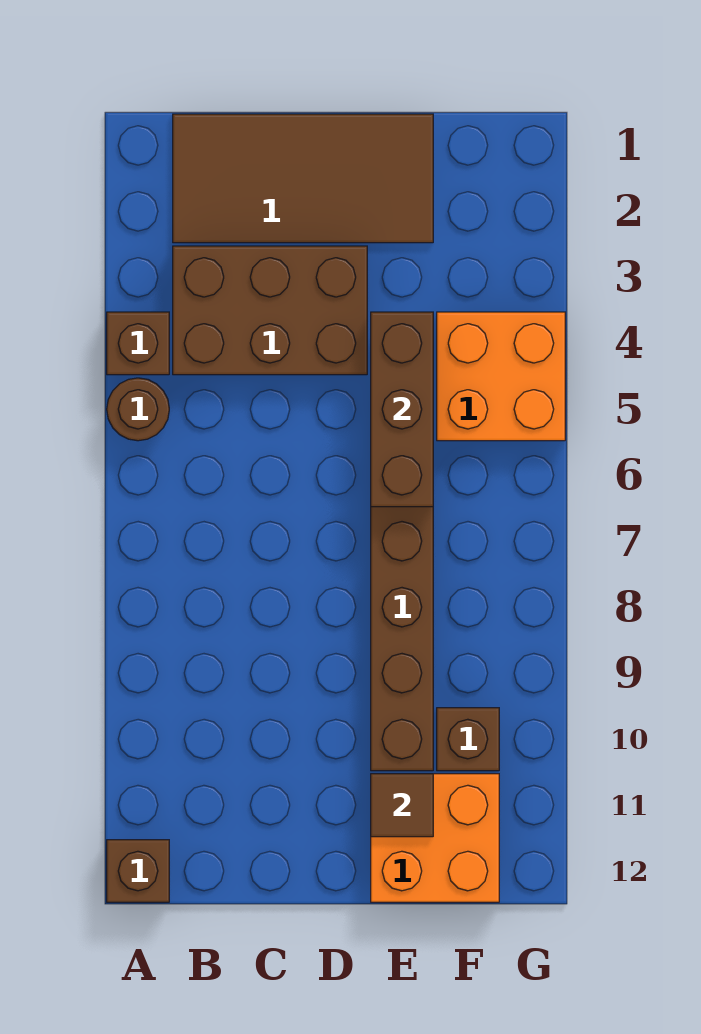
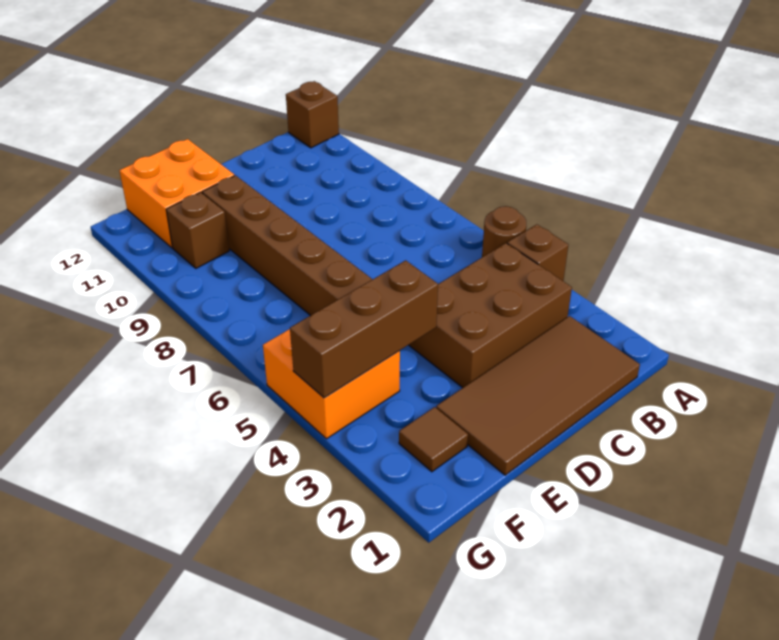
brown brick E4:E6 level 2 -> brown brick E4:G4 level 2
brown tile E11 level 2 -> brown tile F2 level 1

